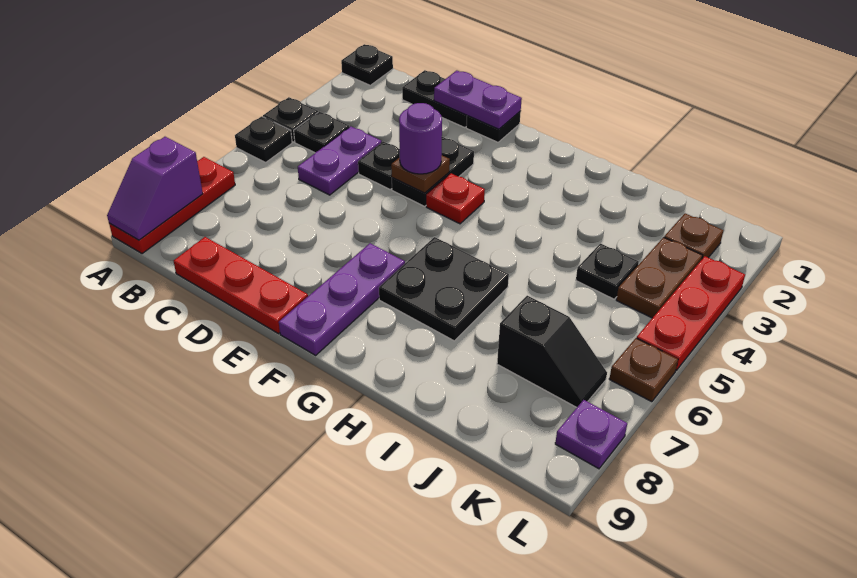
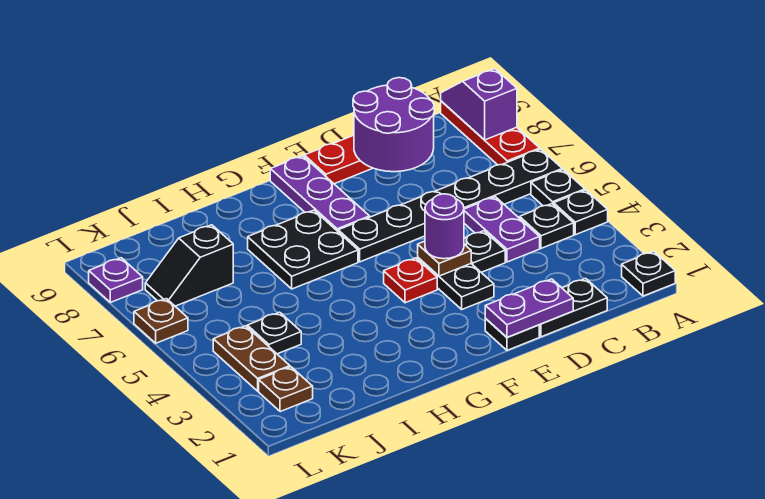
none -> black plate A6:F6 level 1
none -> purple round brick C8:D9 level 2
red plate L3:L5 level 1 -> none

